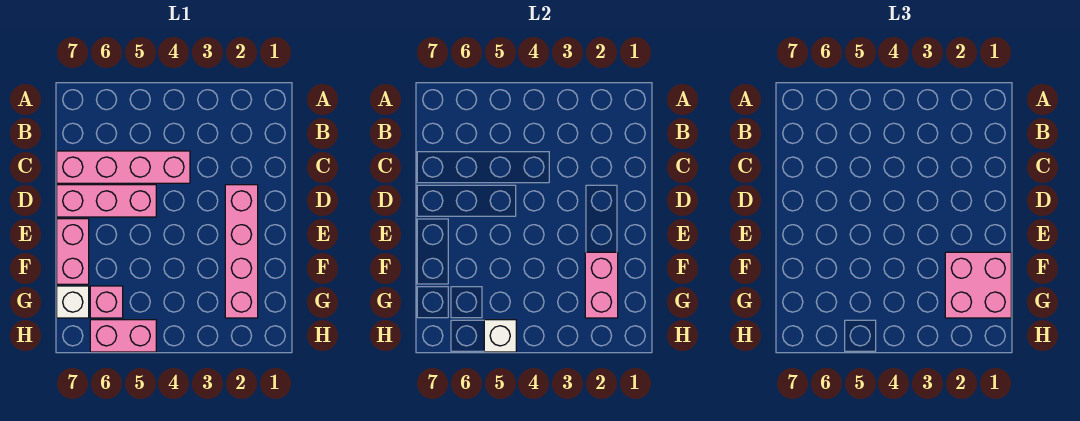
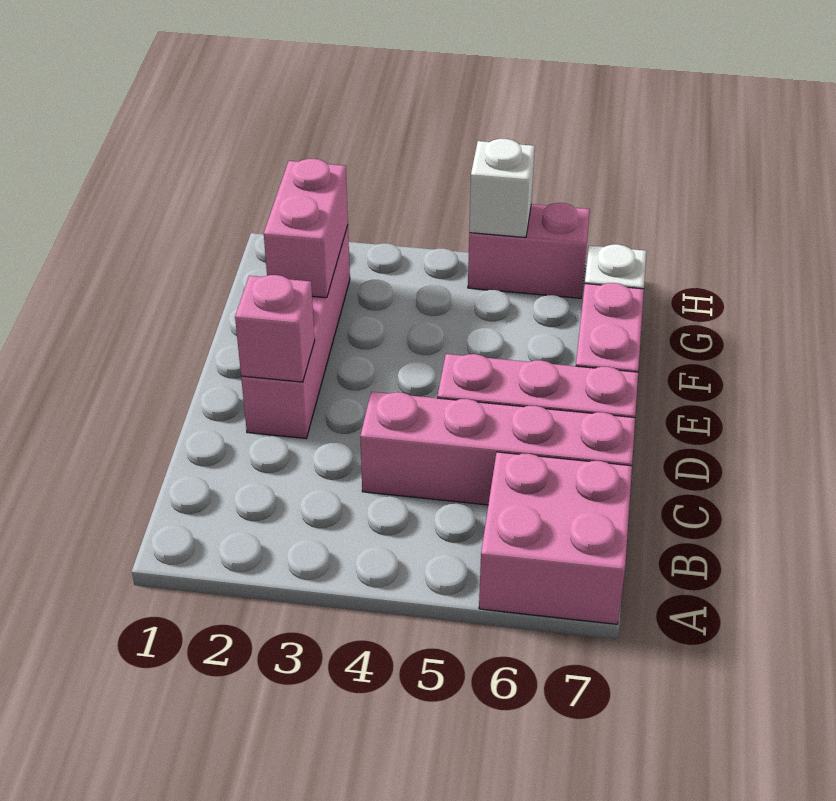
pink brick F1:G2 level 3 -> pink brick A6:B7 level 1
pink brick G6 level 1 -> pink brick D2 level 2

